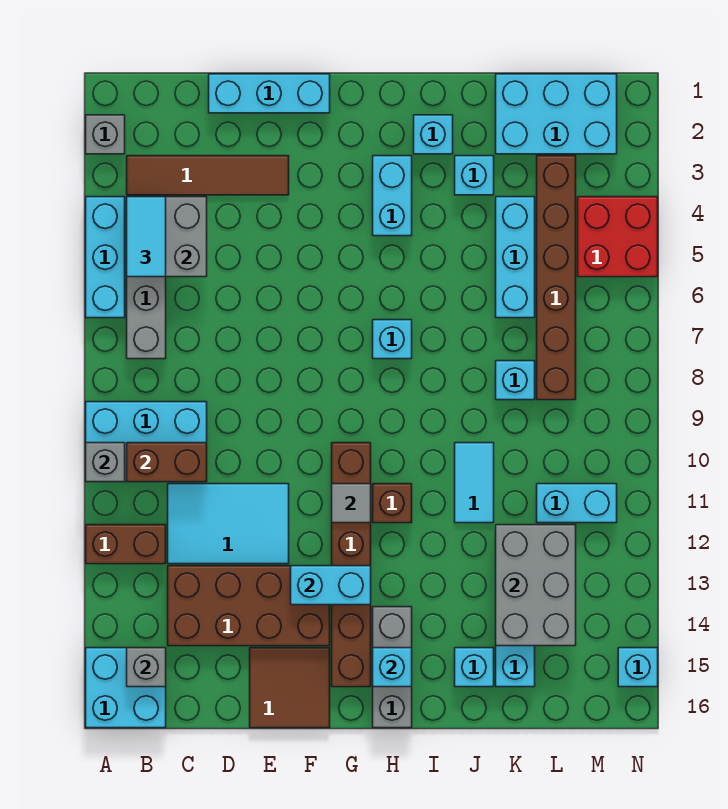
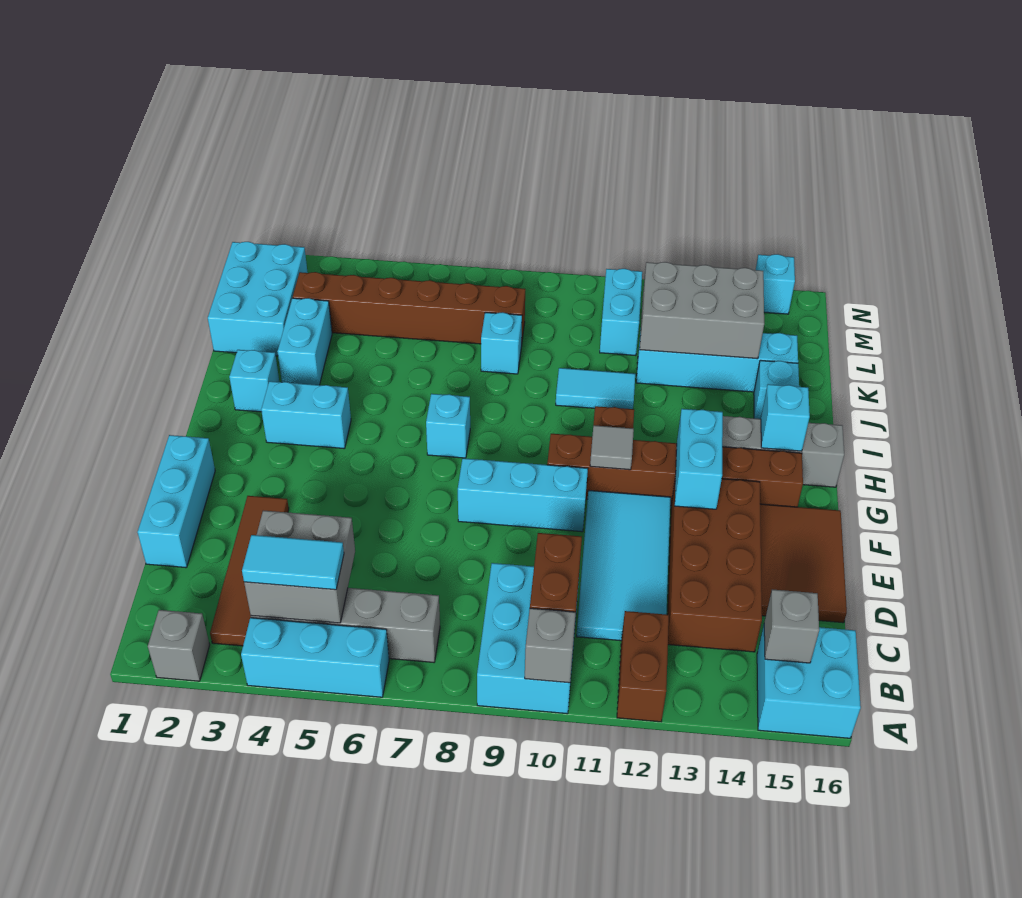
cyan tile C11:E12 level 1 -> cyan tile C11:F12 level 1
brown tile E15:F16 level 1 -> brown tile D15:F16 level 1
cyan brick J3 level 1 -> cyan brick J3:K3 level 1
cyan brick K4:K6 level 1 -> cyan brick F8:F10 level 1
red brick M4:N5 level 1 -> none

